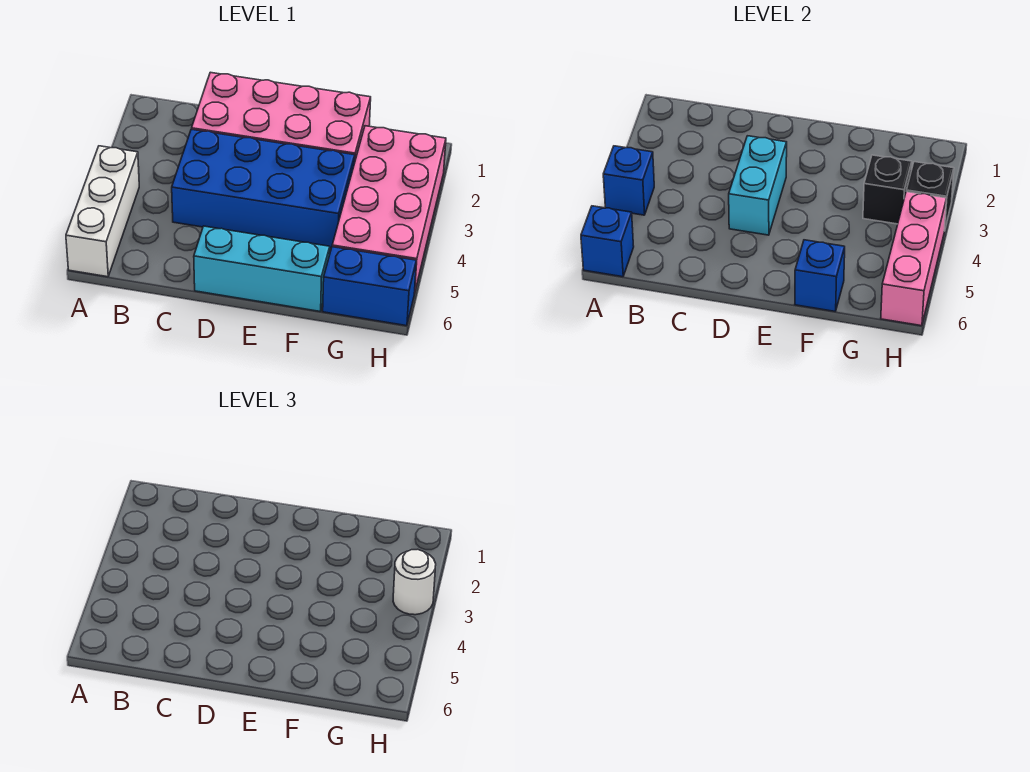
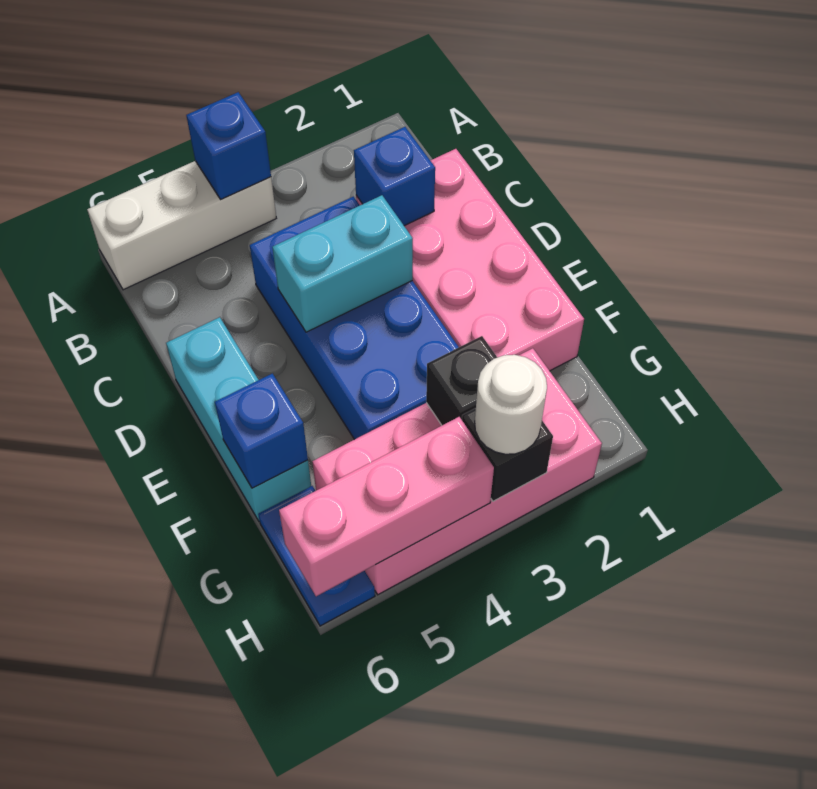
blue brick A6 level 2 -> blue brick C2 level 2
blue brick G6:H6 level 1 -> blue plate G6:H6 level 1

